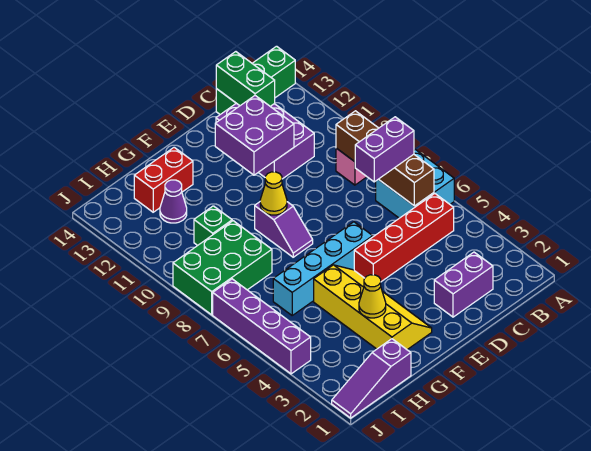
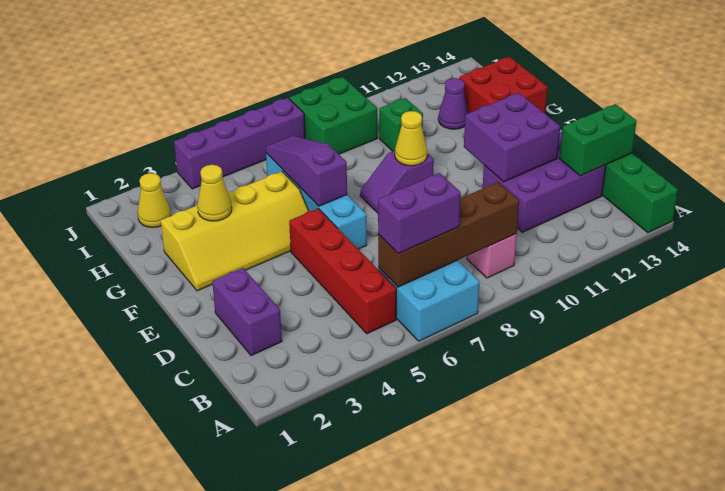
purple brick B7:C7 level 3 -> purple brick B6:B7 level 3
red brick G13:H13 level 1 -> red brick G13:H14 level 1
purple slope H1:J1 level 1 top H -> purple slope F6:H6 level 2 top F
green brick H8:J9 level 1 -> green brick I8:J9 level 1
none -> yellow cone I2 level 1

